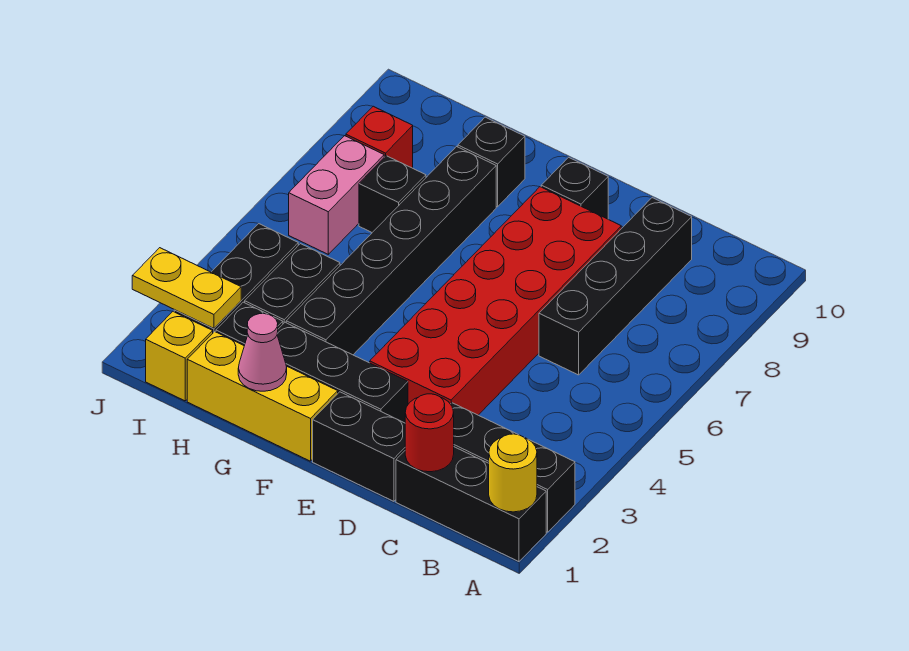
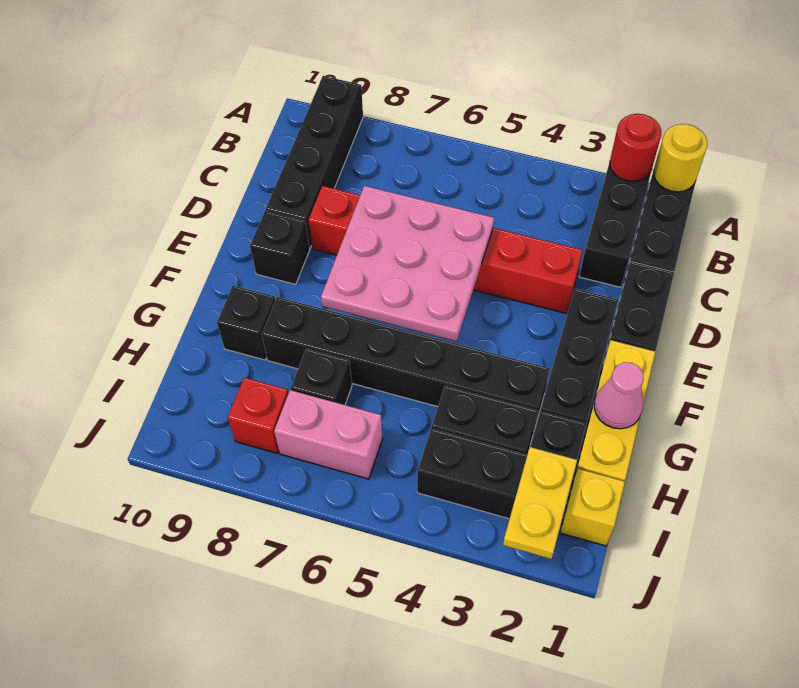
red round brick C1 level 2 -> red round brick A2 level 2
black brick C6:C9 level 1 -> black brick A9:D9 level 1
red brick D3:E8 level 1 -> red brick D3:D8 level 1
none -> pink plate D5:F7 level 2

